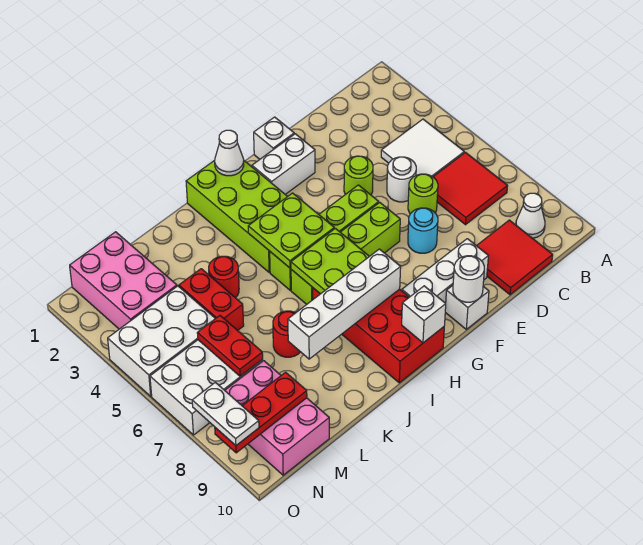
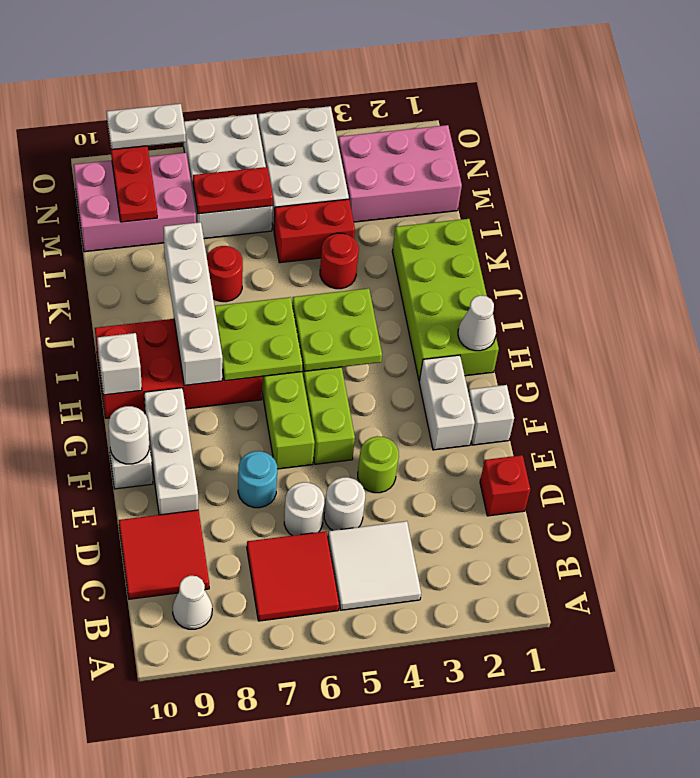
none -> red brick D1 level 1
lime round brick D6 level 1 -> white round brick D6 level 1
lime brick H1:I4 level 1 -> lime brick H1:K2 level 1

